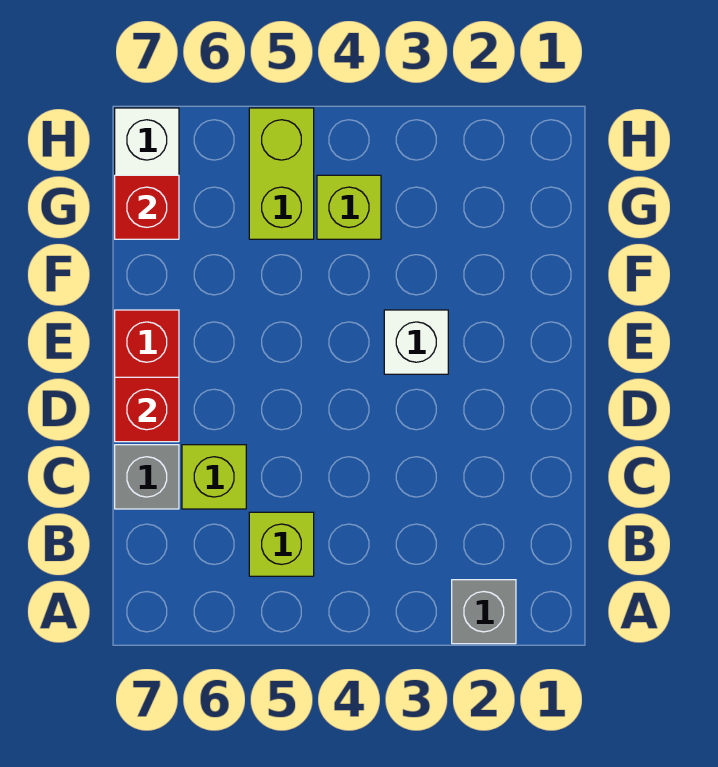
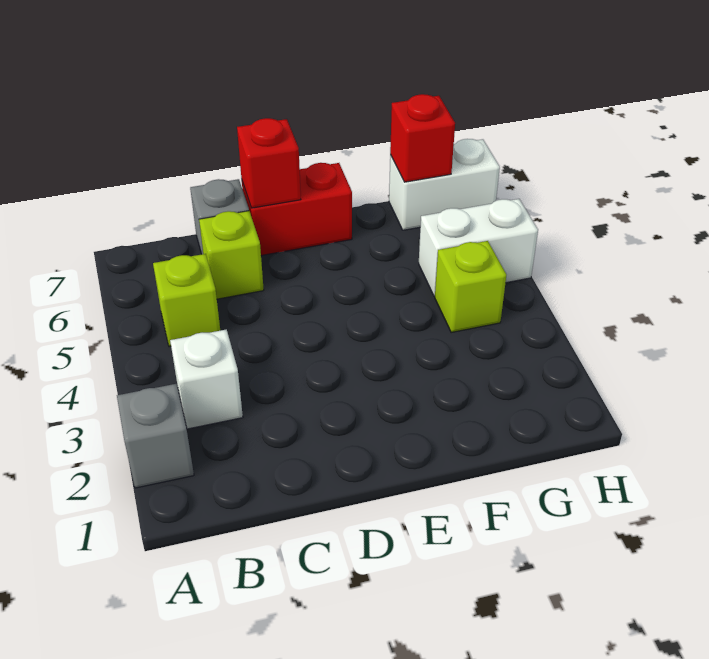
white brick E3 level 1 -> white brick B3 level 1
lime brick G5:H5 level 1 -> white brick G5:H5 level 1

